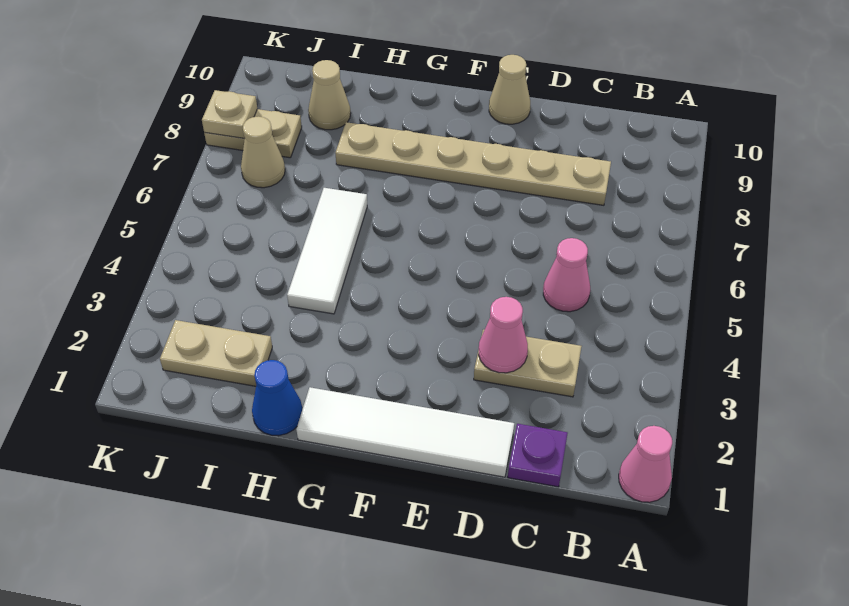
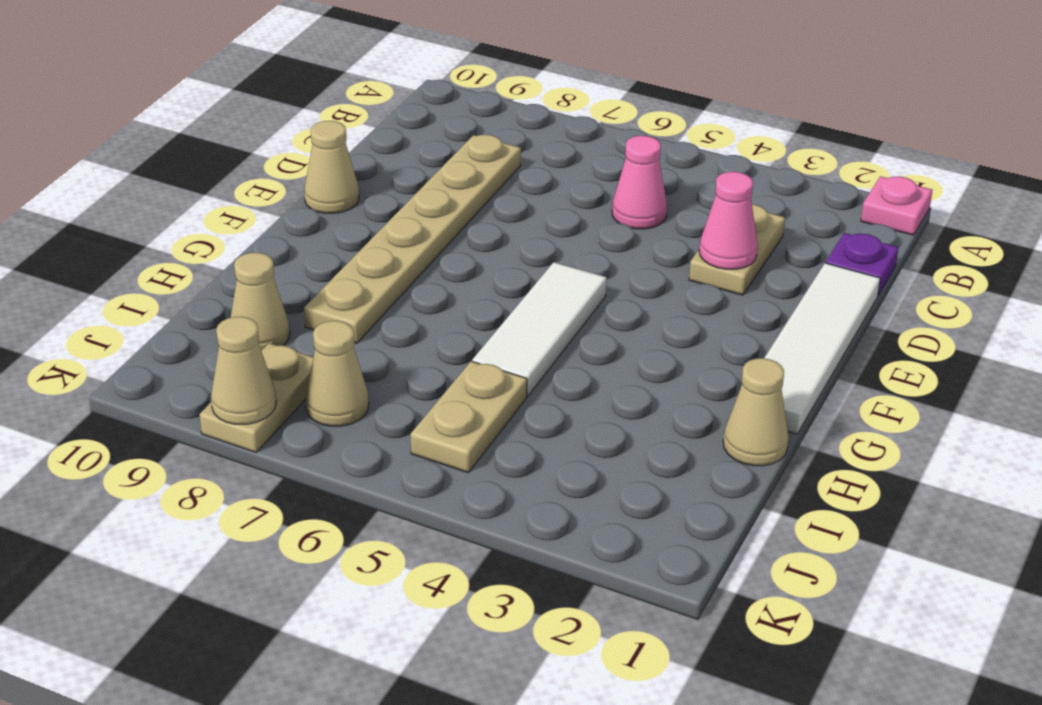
pink cone A1 level 1 -> pink plate A1 level 1
blue cone H1 level 1 -> tan cone H1 level 1
white tile H4:H6 level 1 -> white tile F5:H5 level 1
tan plate I2:J2 level 1 -> tan plate I5:J5 level 1
tan plate K8 level 2 -> tan cone K8 level 2

